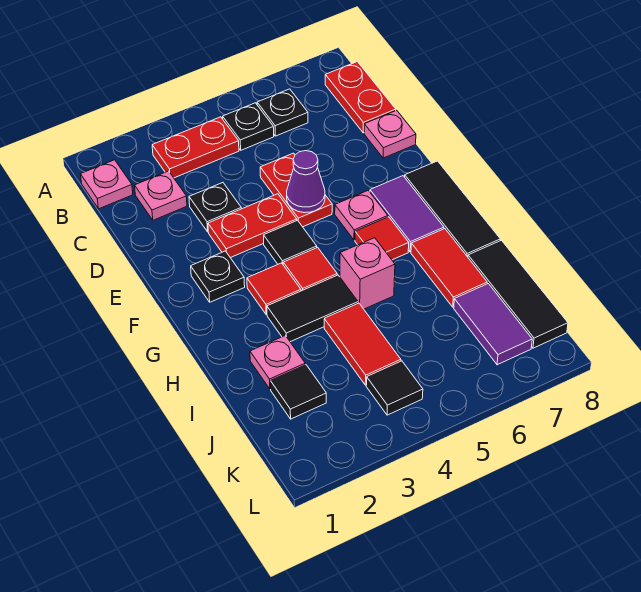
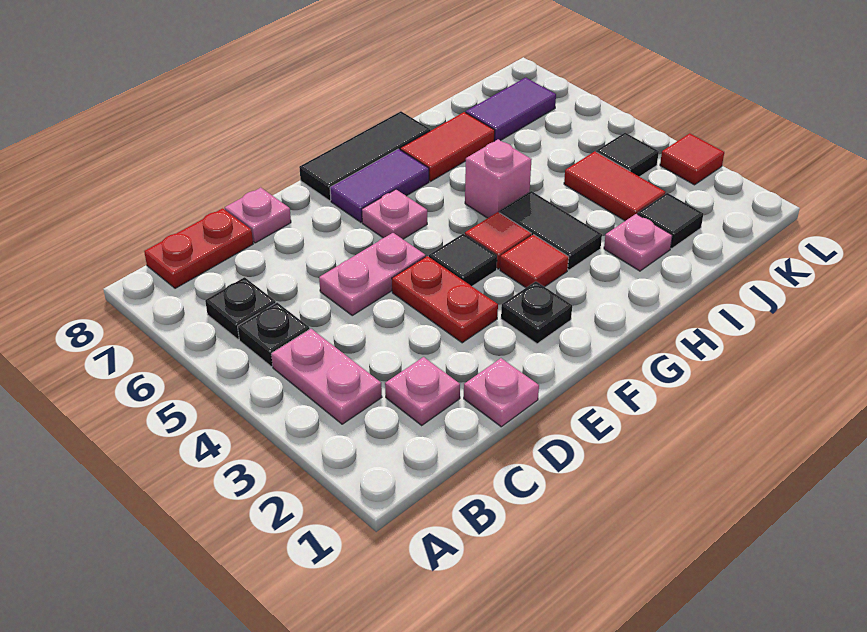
pink plate B1 level 1 -> pink plate D1 level 1
red plate B3:B4 level 1 -> pink plate B3:B4 level 1
black plate D3 level 1 -> none
red plate D5:E5 level 1 -> pink plate D5:E5 level 1
purple cone E5 level 2 -> none
red tile G6 level 1 -> red tile L3 level 1
red tile I4:J4 level 1 -> red tile J3:J4 level 1
black tile I8:K8 level 1 -> none

